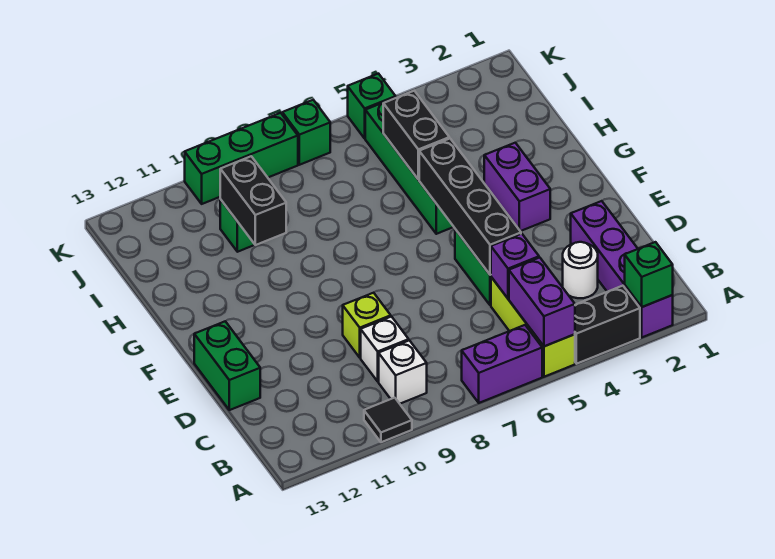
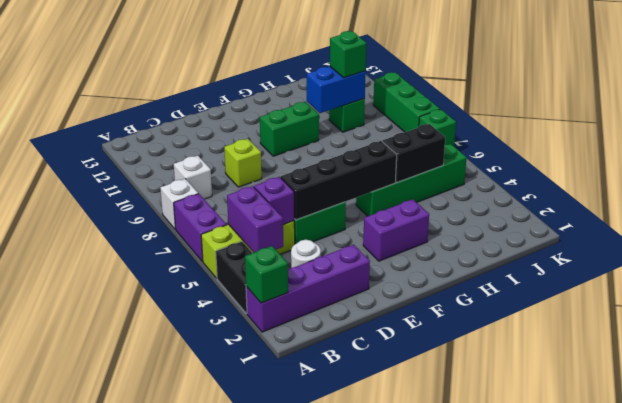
purple brick A5:B5 level 2 -> purple brick B4:B5 level 2
black tile A10 level 1 -> none
white brick C9 level 1 -> white brick A8 level 1
green brick D13:E13 level 1 -> green brick F10:G10 level 1
black brick H10:I10 level 2 -> blue brick H10:I10 level 2
green brick K5 level 1 -> green brick I10 level 3

